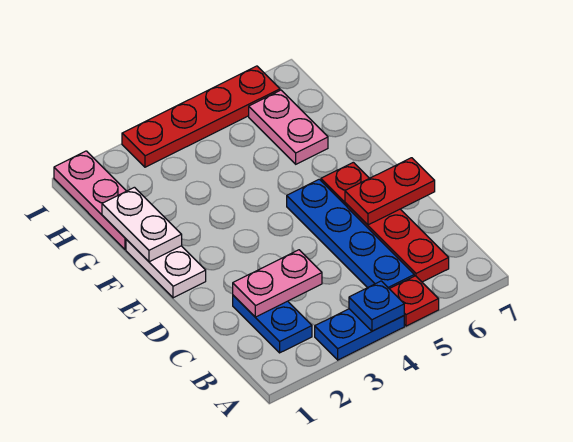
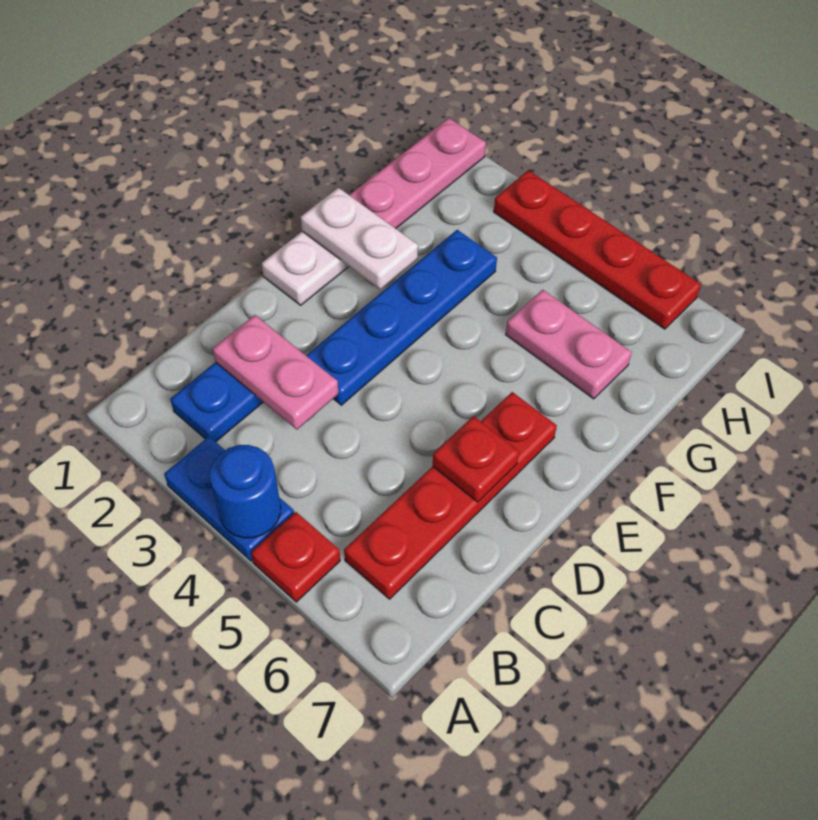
blue plate A4 level 2 -> blue round brick A4 level 2
blue plate B5:E5 level 1 -> blue plate D3:G3 level 1
red plate D6:D7 level 2 -> red plate D6 level 2
white plate F1:G1 level 2 -> white plate F1:F2 level 2
pink plate G6:H6 level 1 -> pink plate G5:G6 level 1

